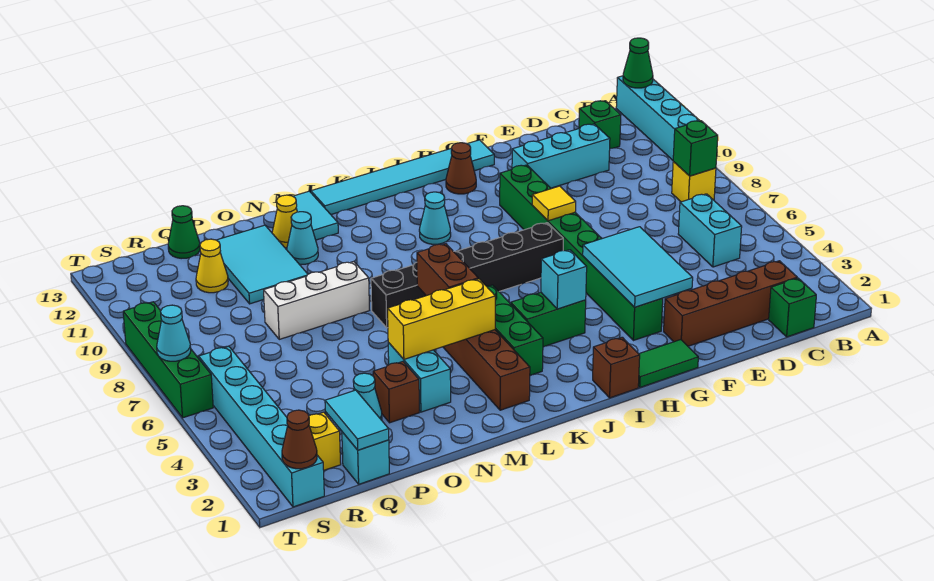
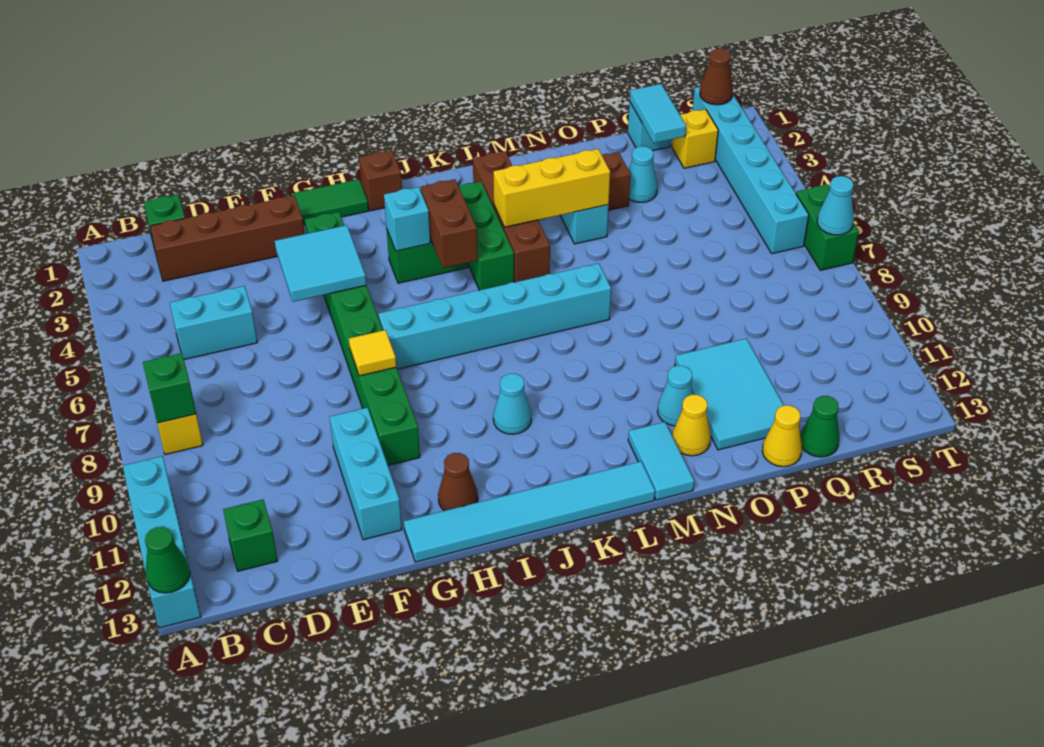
cyan brick C5:C6 level 1 -> cyan brick C5:D5 level 1
cyan brick D11:F11 level 1 -> cyan brick F10:F12 level 1
cyan tile F3:G5 level 2 -> cyan tile F4:G5 level 2
black brick H7:M7 level 1 -> cyan brick H7:M7 level 1
brown brick L5:L6 level 2 -> brown brick J4:J5 level 2
white brick N8:P8 level 1 -> none
yellow cone Q11 level 1 -> yellow cone P13 level 1
green brick T6:T9 level 1 -> green brick T6:T7 level 1

